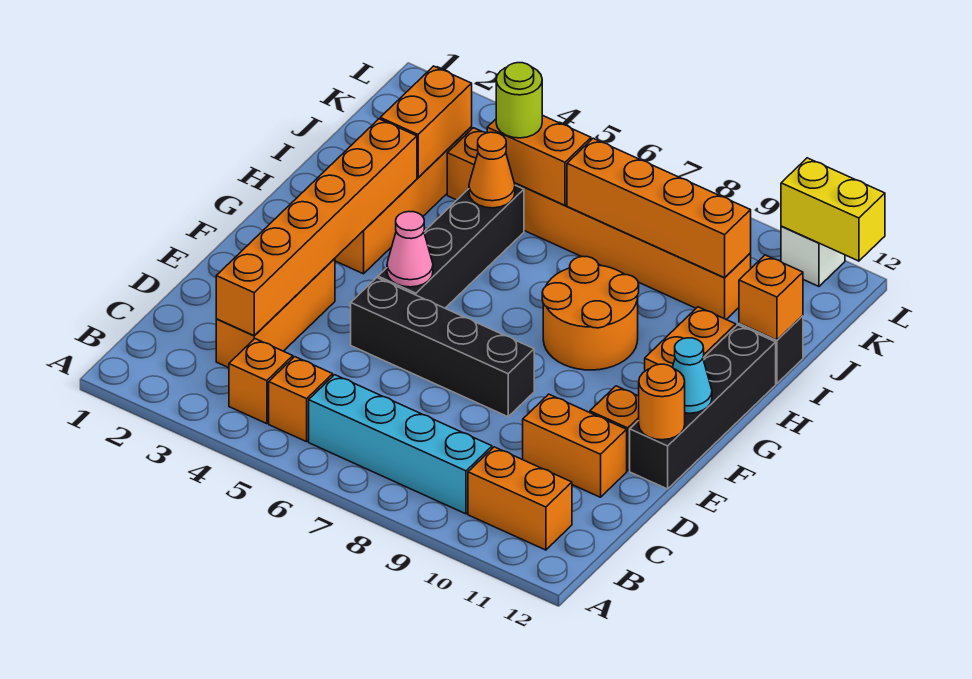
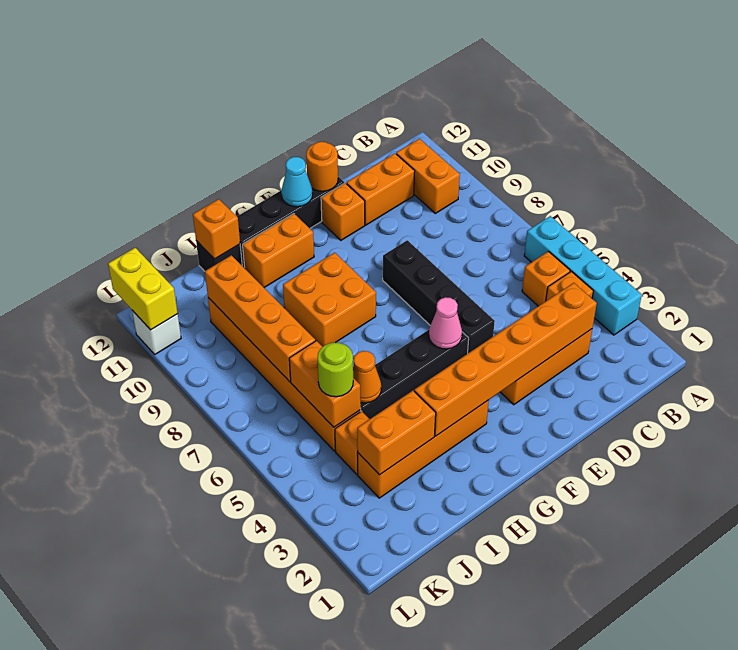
cyan brick B6:B9 level 1 -> cyan brick A3:A6 level 1
orange brick D10:D11 level 1 -> orange brick C11:D11 level 1
orange round brick G8:H9 level 1 -> orange brick G8:H9 level 1

